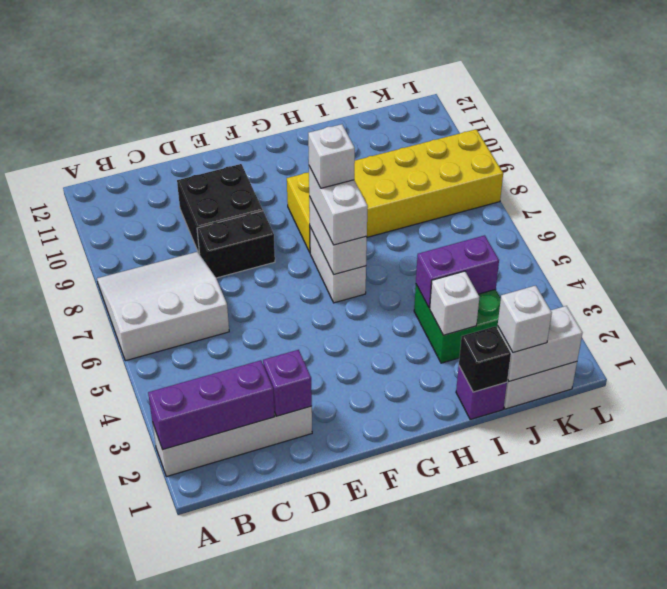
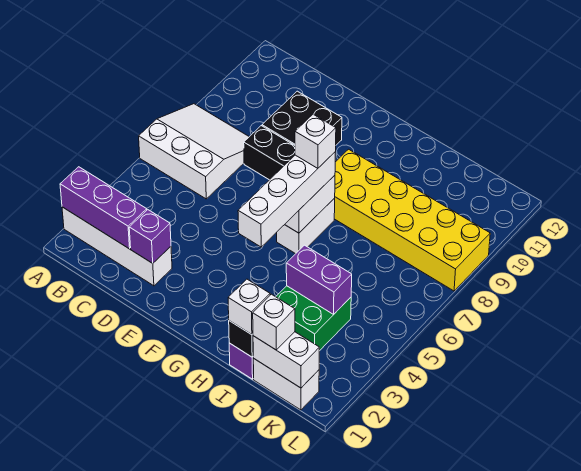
white brick G6:G7 level 3 -> white brick G4:G7 level 3
white brick I3 level 2 -> white brick I1 level 3

